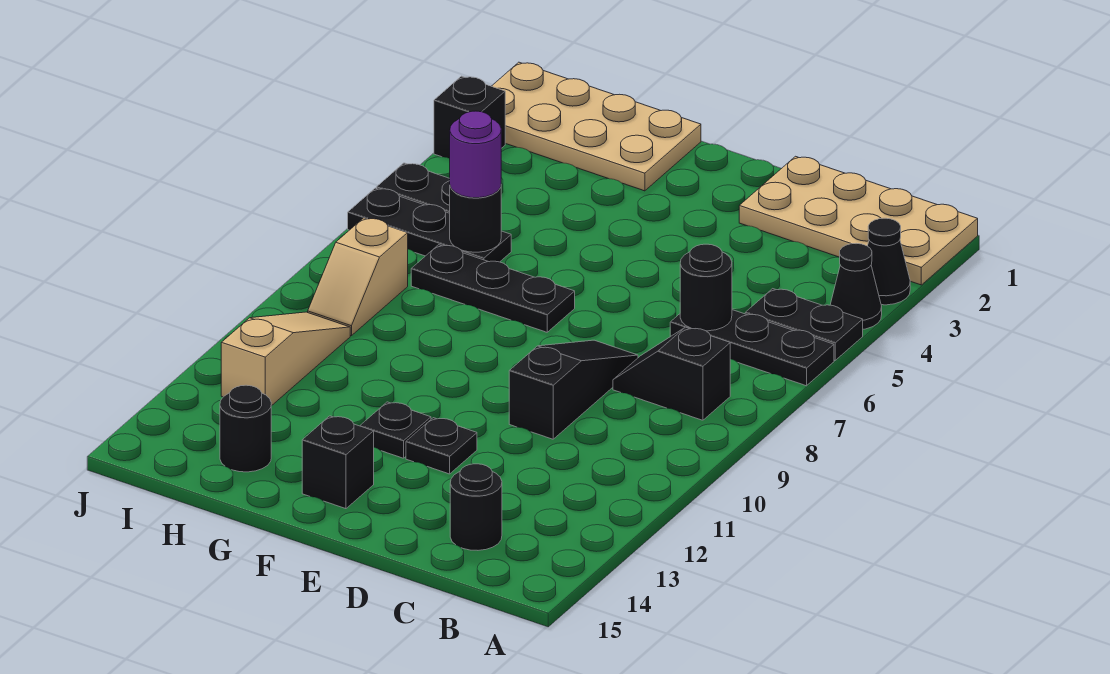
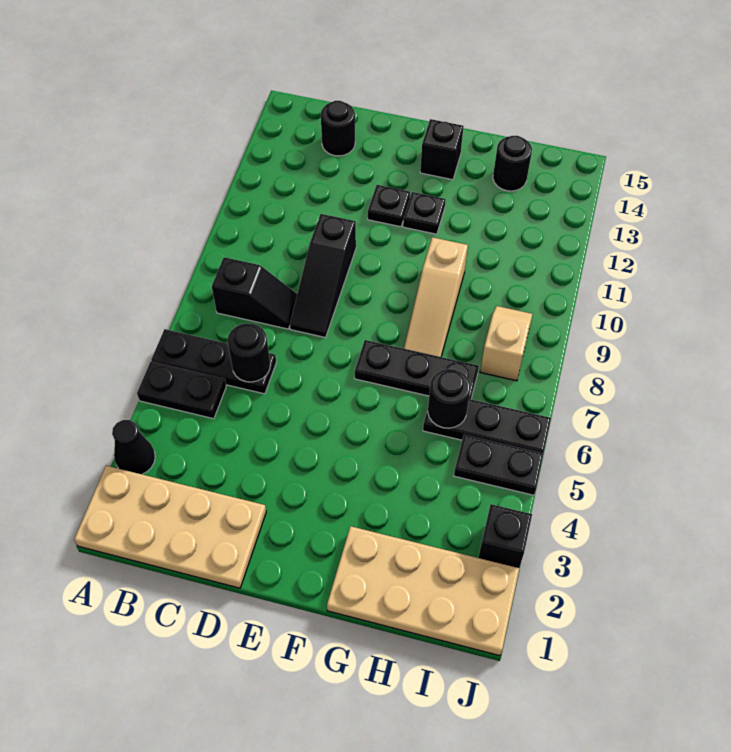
black cone A4 level 1 -> none
purple round brick H6 level 3 -> none
tan slope I10:I12 level 1 top 12 -> tan slope G8:G10 level 1 top 10

